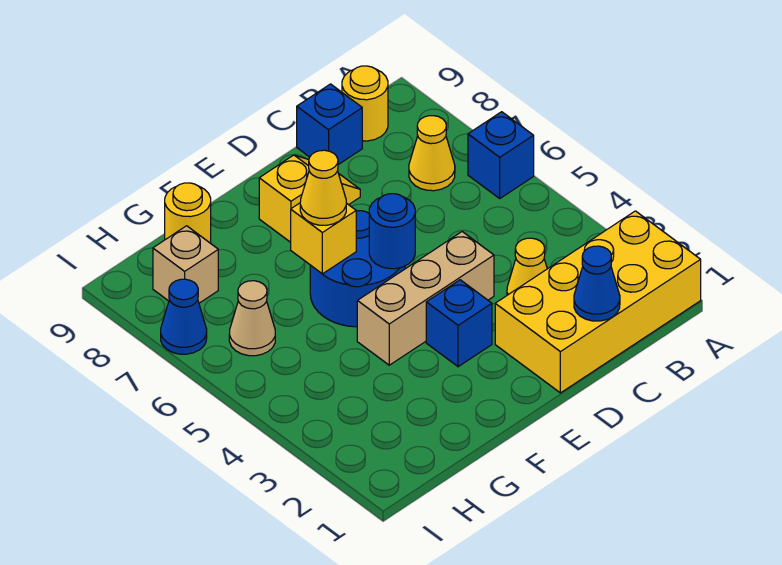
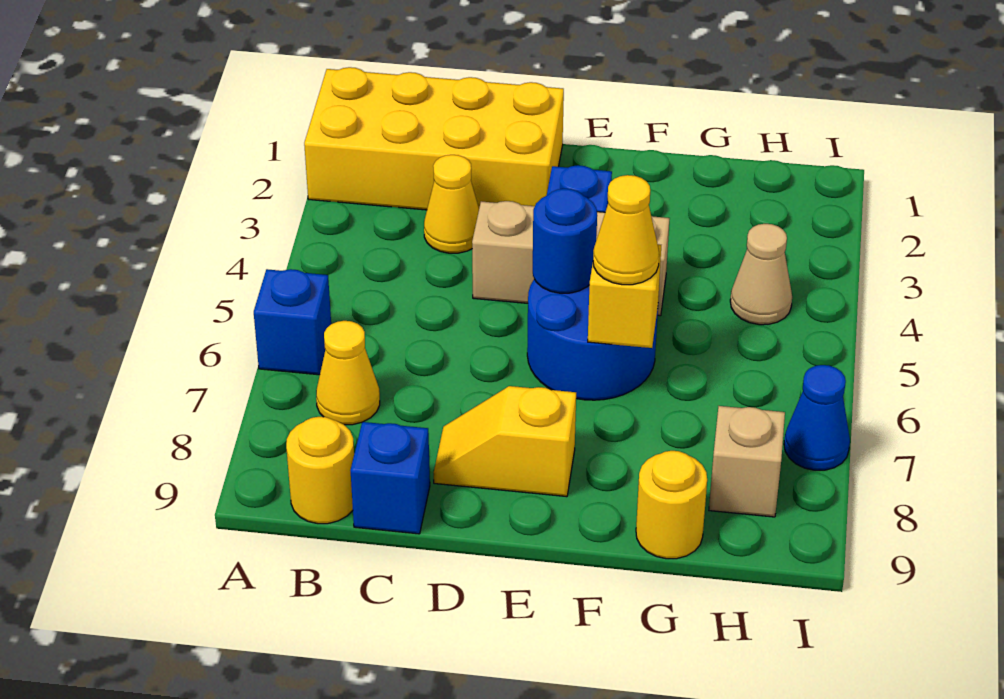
blue cone C1 level 2 -> none
tan cone H6 level 1 -> tan cone H4 level 1

